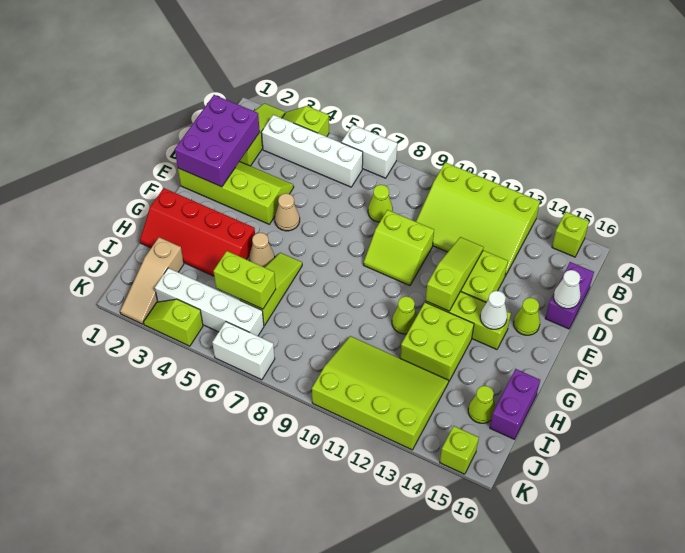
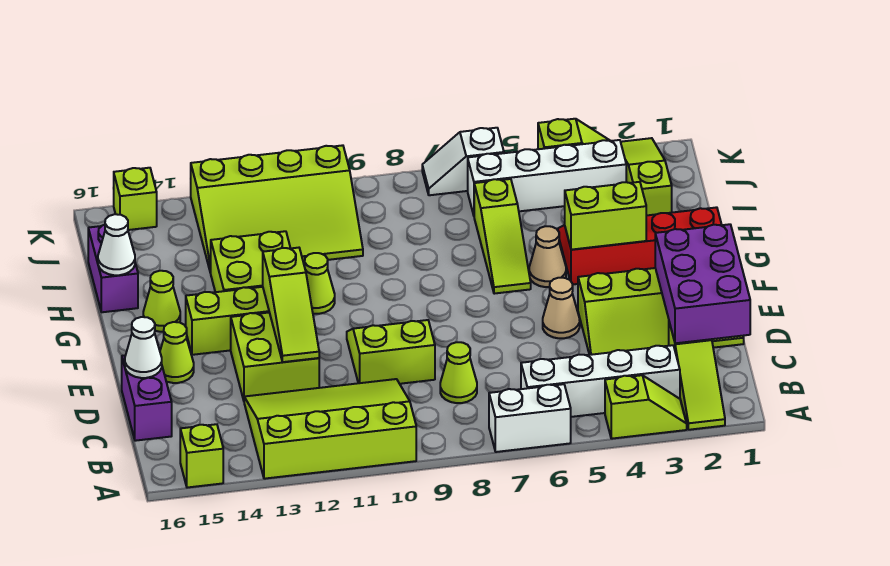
white cone F14 level 2 -> white cone H16 level 2
tan slope I2:K2 level 1 top I -> lime slope I2:K2 level 1 top I
lime brick I5:I6 level 2 -> lime brick G3:G4 level 2
lime cone I15 level 1 -> lime cone G15 level 1
white brick K6:K7 level 1 -> white slope K6:K7 level 1 top 6

